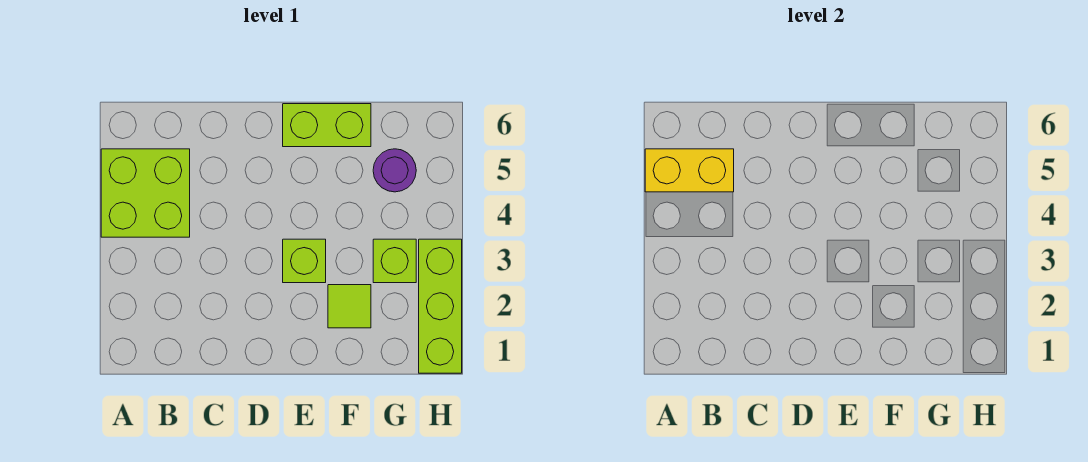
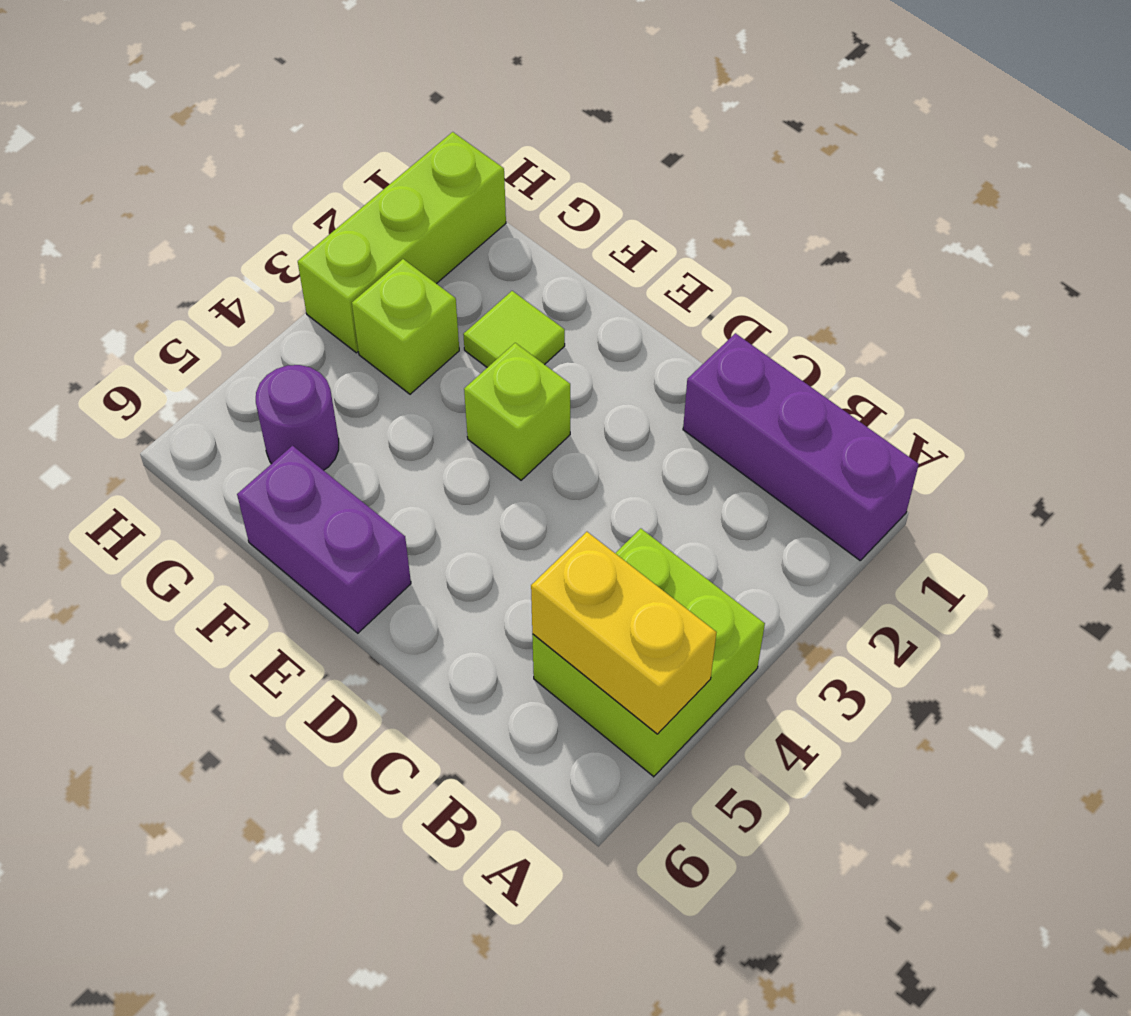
none -> purple brick A1:C1 level 1
lime brick E6:F6 level 1 -> purple brick E6:F6 level 1

